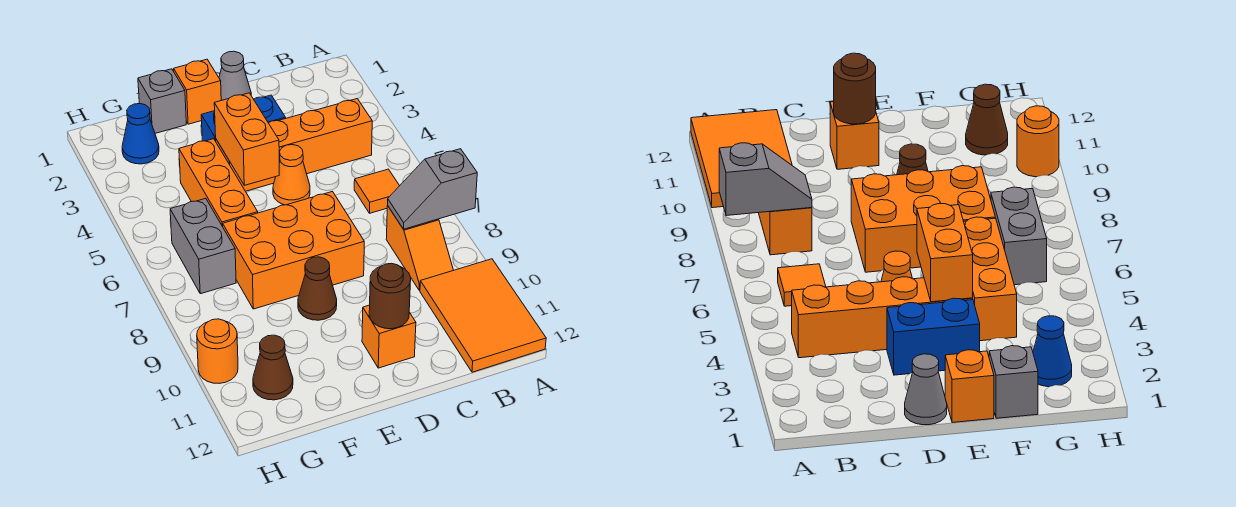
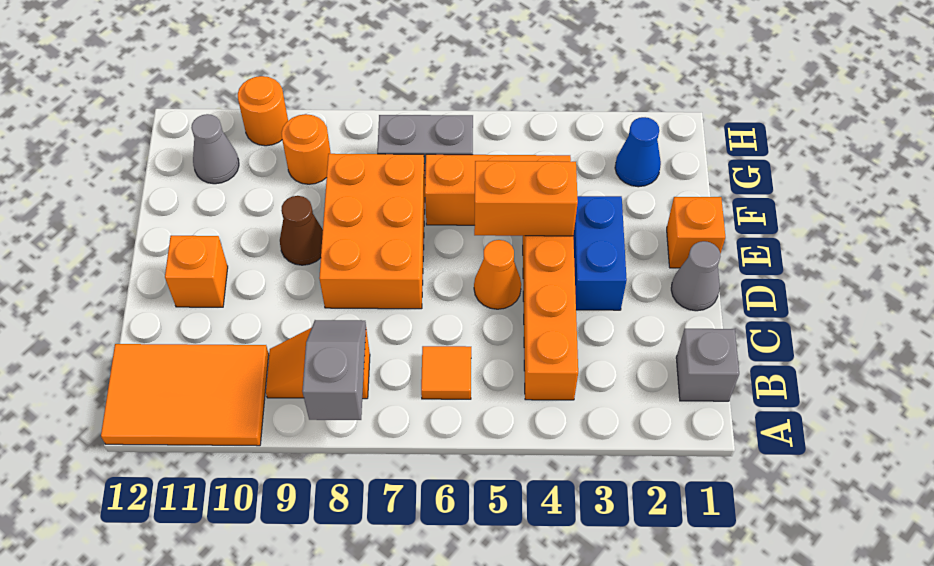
brown round brick D11 level 2 -> none
grey brick F1 level 1 -> grey brick B1 level 1
none -> orange round brick G9 level 1
brown cone G11 level 1 -> grey cone G11 level 1

